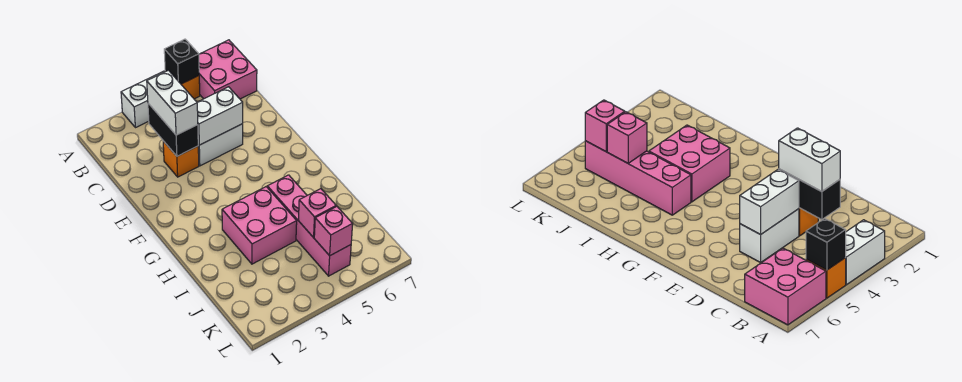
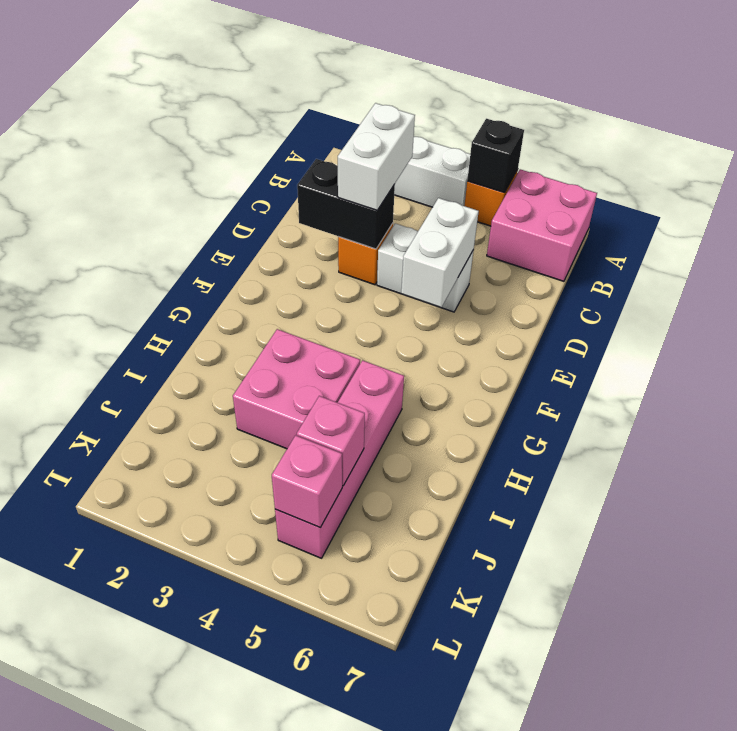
black brick C3:D3 level 2 -> black brick D2:D3 level 2
white brick D4:D5 level 2 -> white brick D5:E5 level 2

